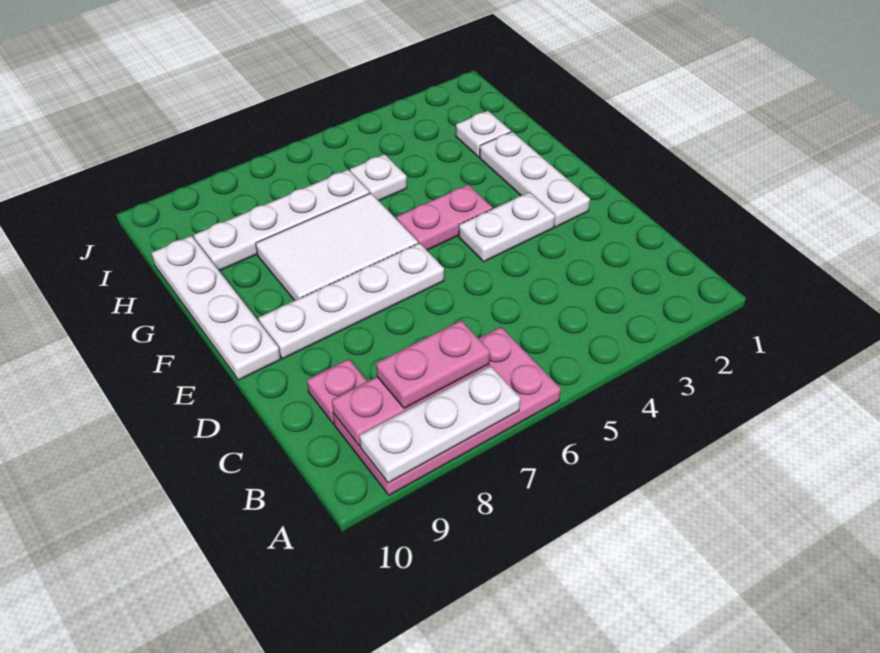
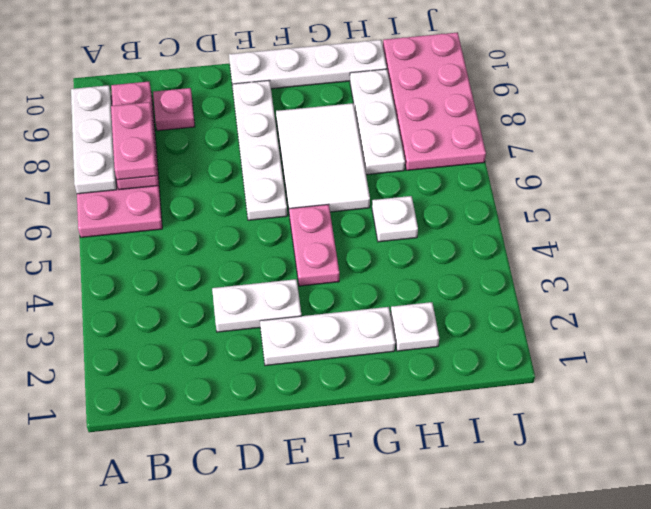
white plate E3:E4 level 1 -> white plate D3:E3 level 1
white plate H6:H9 level 1 -> white plate H7:H9 level 1
none -> pink plate I7:J10 level 1

